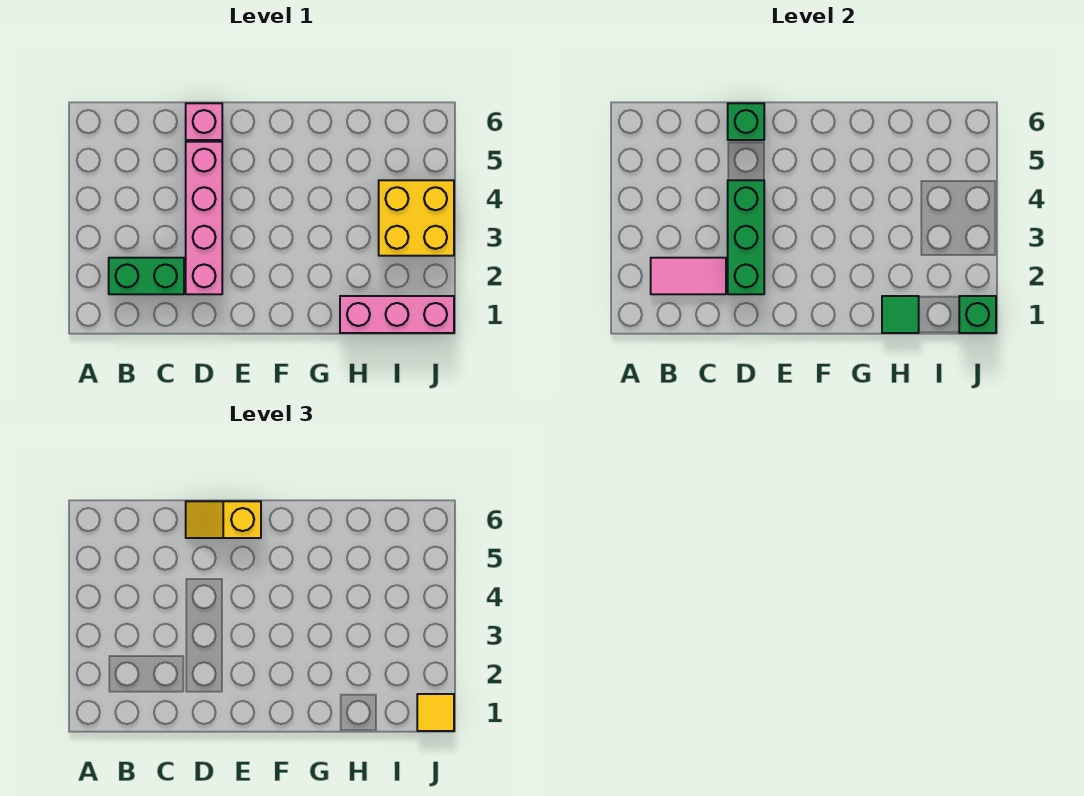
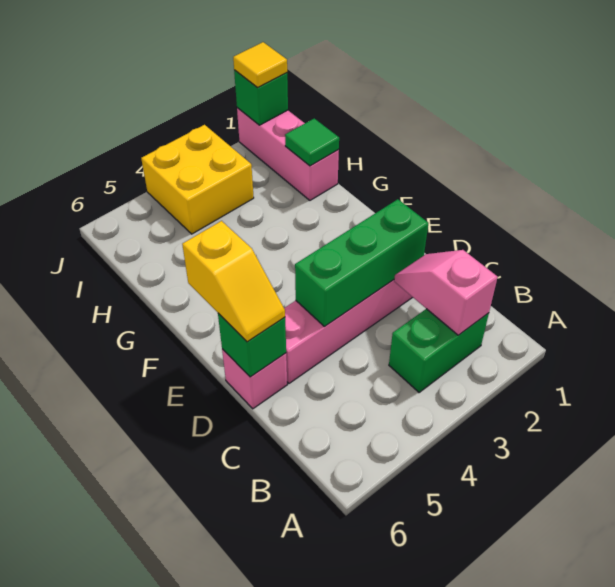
green brick B2:C2 level 1 -> green brick B2:B3 level 1
pink tile B2:C2 level 2 -> pink slope B2:C2 level 2 top B

